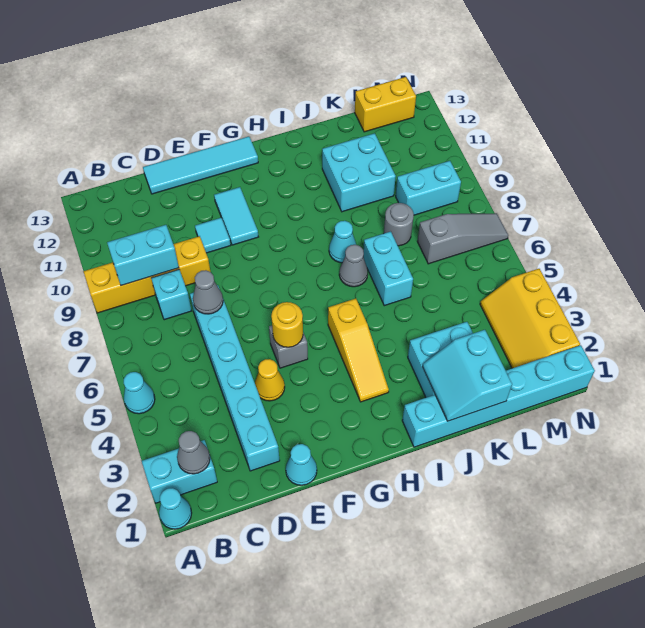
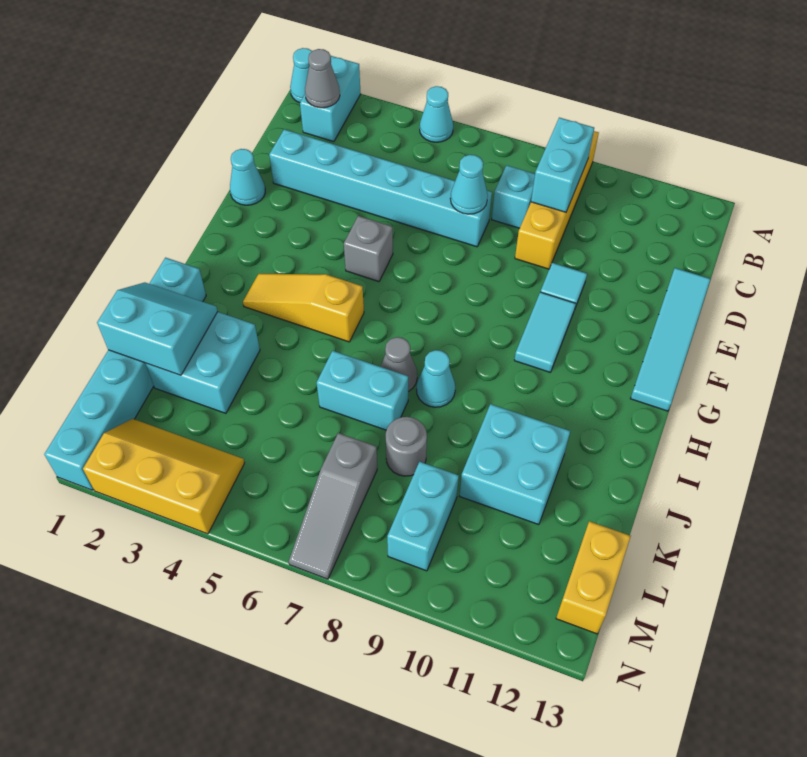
grey cone D7 level 2 -> cyan cone D7 level 2
yellow cone E4 level 1 -> none
yellow round brick F5 level 2 -> none
cyan tile F10:F11 level 1 -> cyan tile F10:G10 level 1

